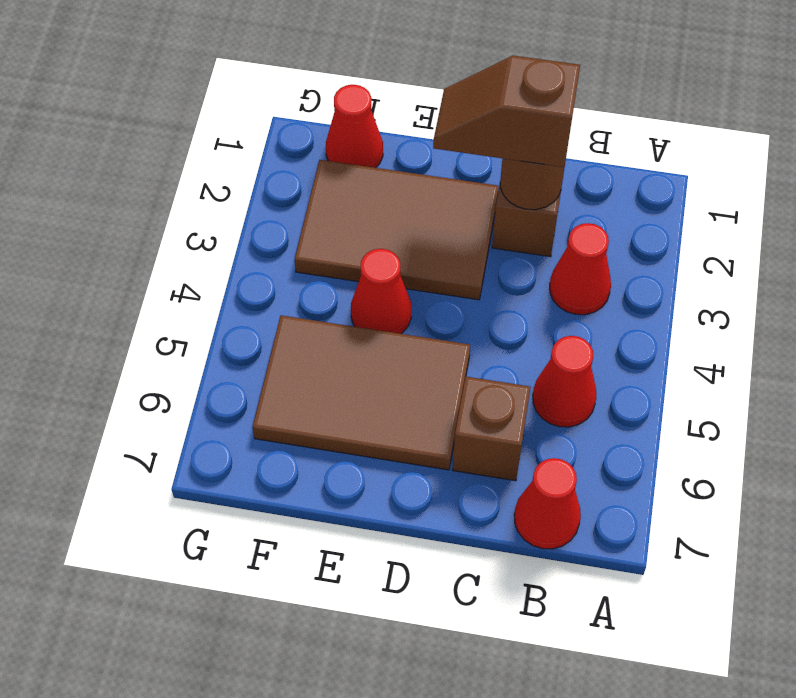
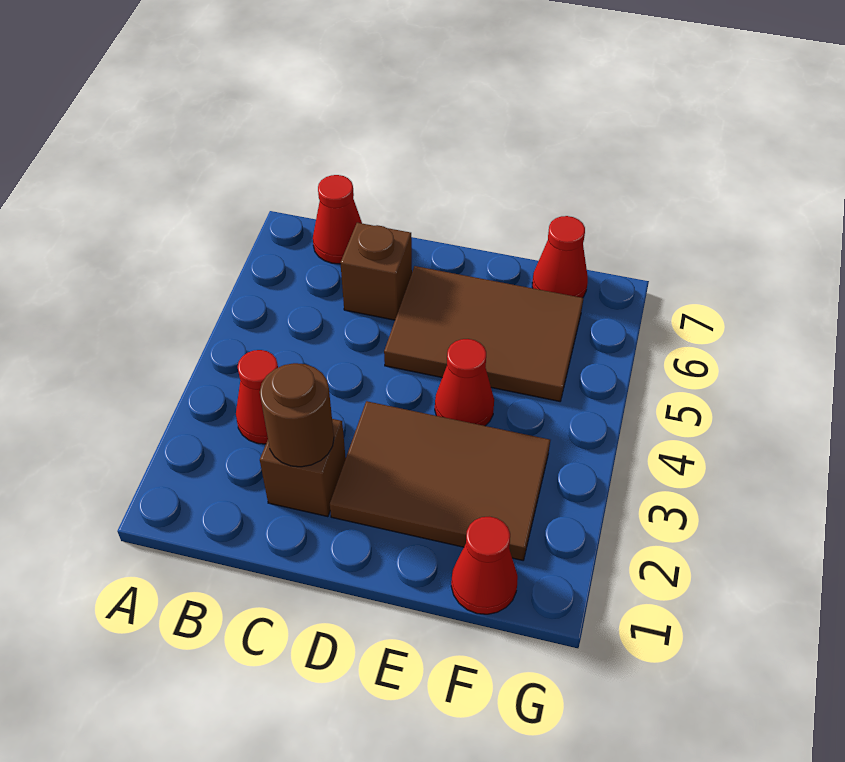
red cone B5 level 1 -> red cone F7 level 1
brown slope C2:D2 level 3 top C -> none

